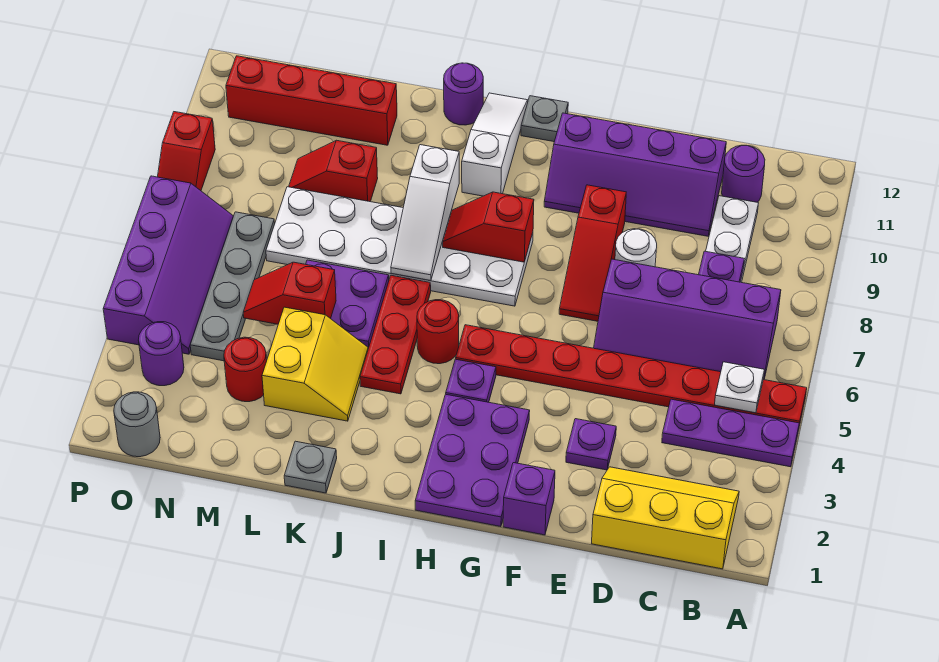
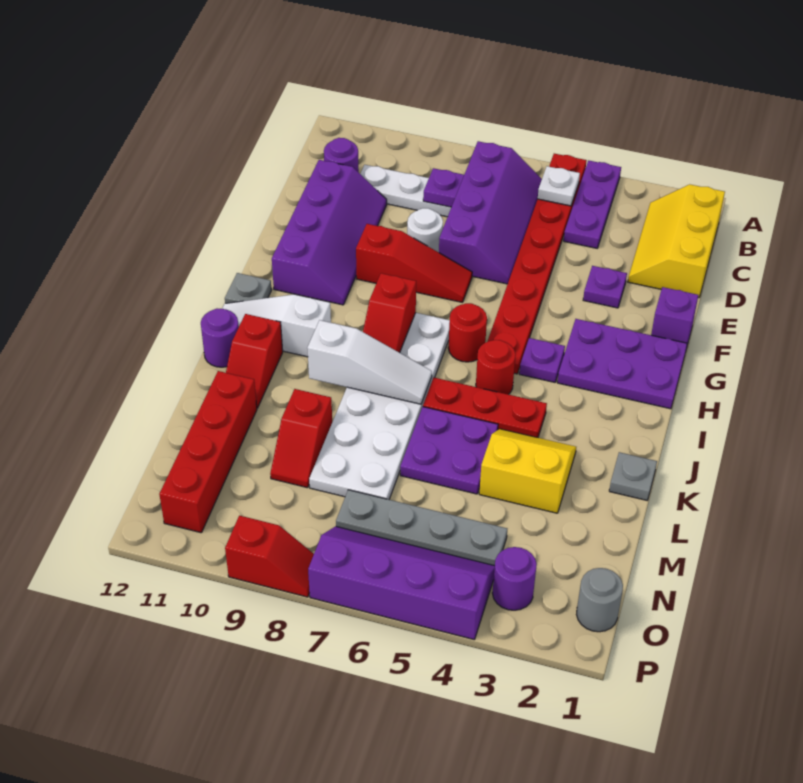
red slope L5:M5 level 2 top L -> red slope J11:K11 level 1 top J
red round brick M3 level 1 -> red round brick H6 level 1

